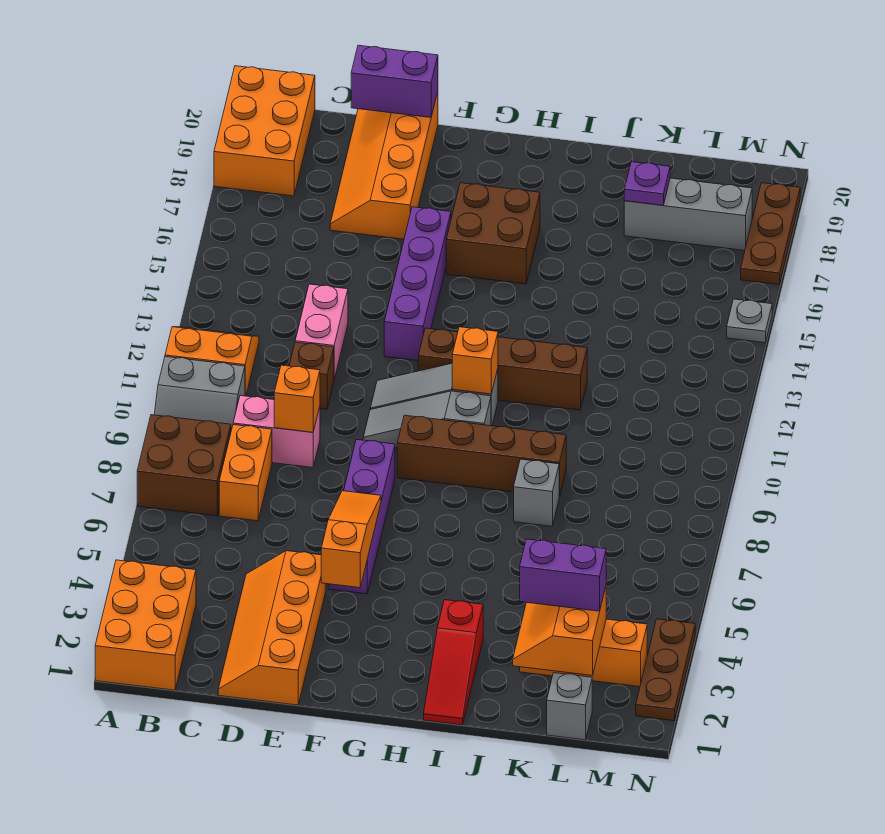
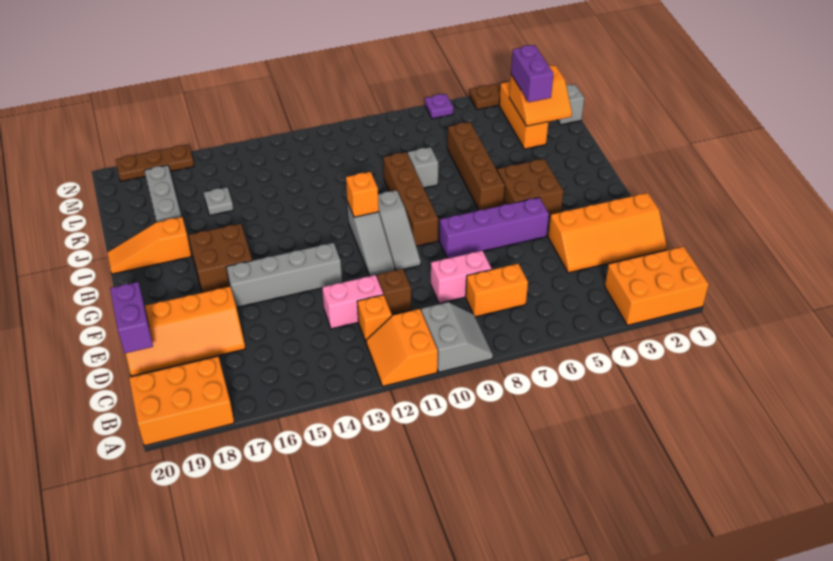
brown brick A7:B8 level 1 -> brown brick G4:H5 level 1
pink brick C9:D9 level 1 -> pink brick D8:D9 level 1
orange brick D9 level 2 -> orange brick C12 level 1
orange slope F4:F6 level 2 top 4 -> orange slope I18:I20 level 1 top 18
purple brick F13:F16 level 1 -> grey brick F13:F16 level 1
brown brick G12:J12 level 1 -> brown brick H6:K6 level 1
red slope I1:I3 level 1 top 3 -> none
grey brick K18:M18 level 1 -> grey plate K18:M18 level 1
purple plate K18 level 2 -> purple plate N6 level 1
grey plate N15 level 1 -> grey plate K16 level 1

